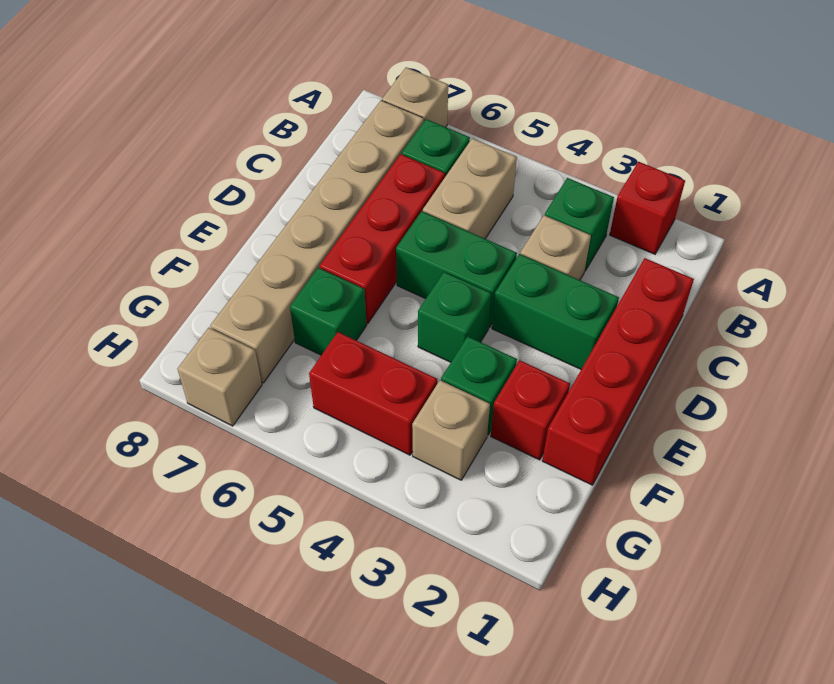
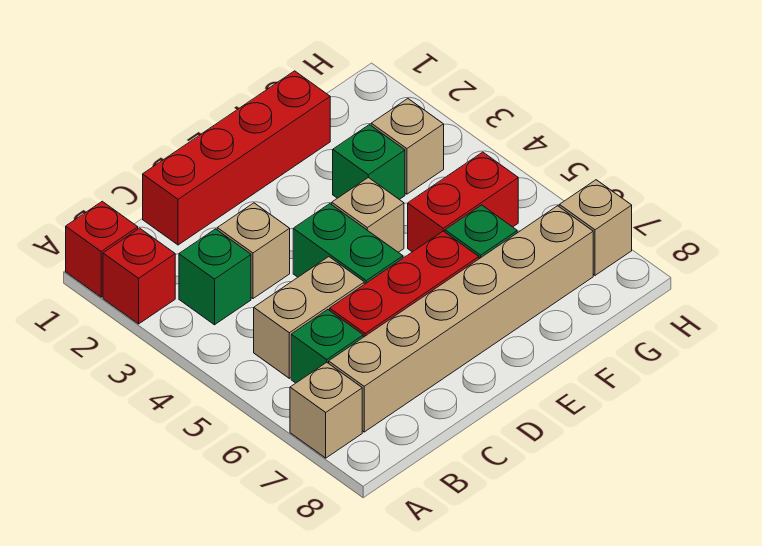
green brick D2:D3 level 1 -> none
green brick E4 level 1 -> tan brick E4 level 1
red brick F2 level 1 -> red brick A1 level 1
red brick G4:G5 level 1 -> red brick F5:G5 level 1

